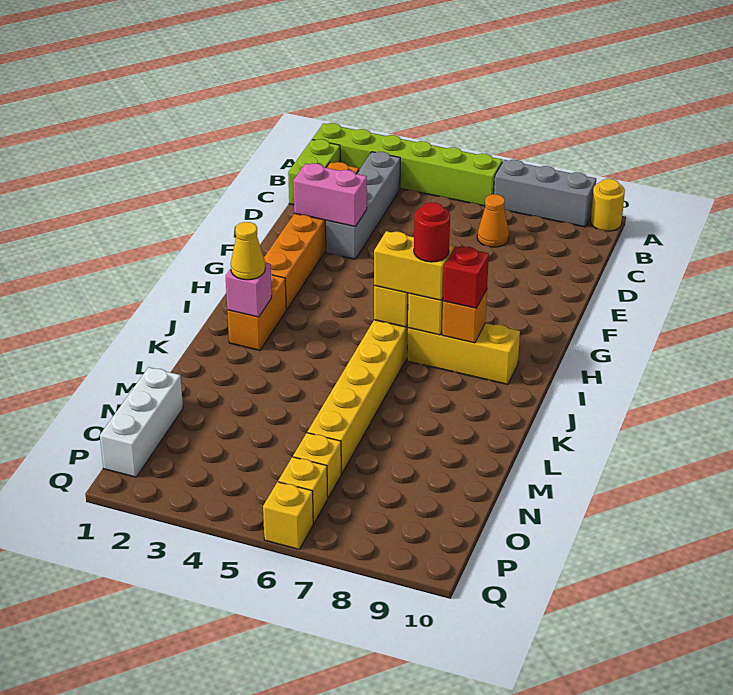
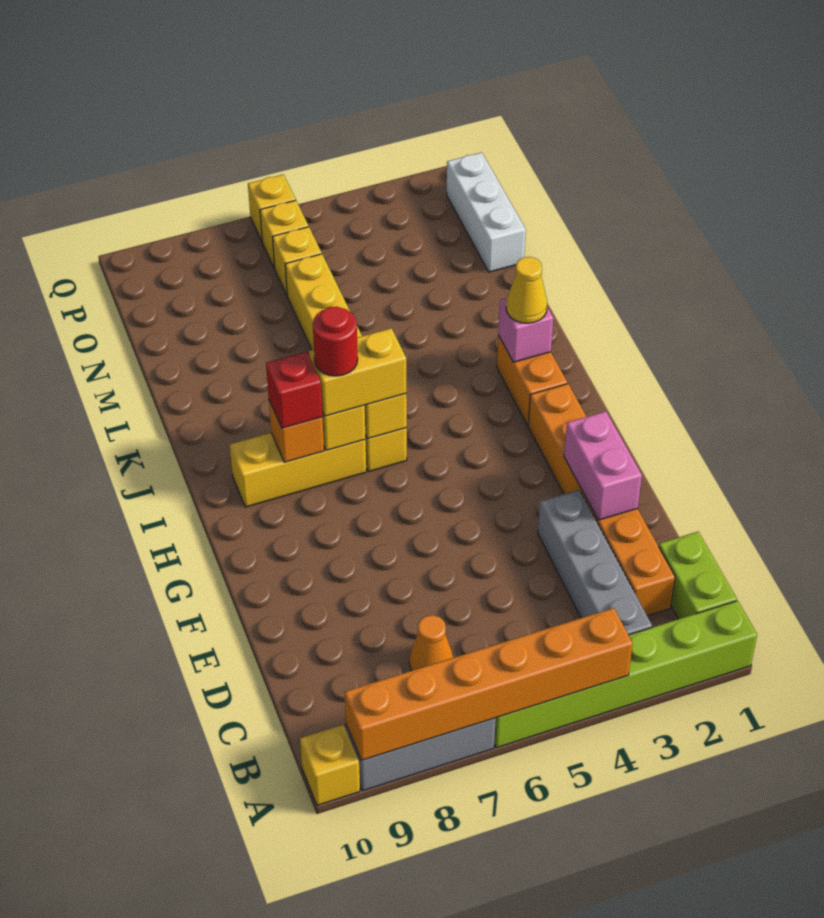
none -> orange brick A4:A9 level 2
yellow round brick A10 level 1 -> yellow brick A10 level 1
pink brick E2:E3 level 2 -> pink brick E2:F2 level 2

